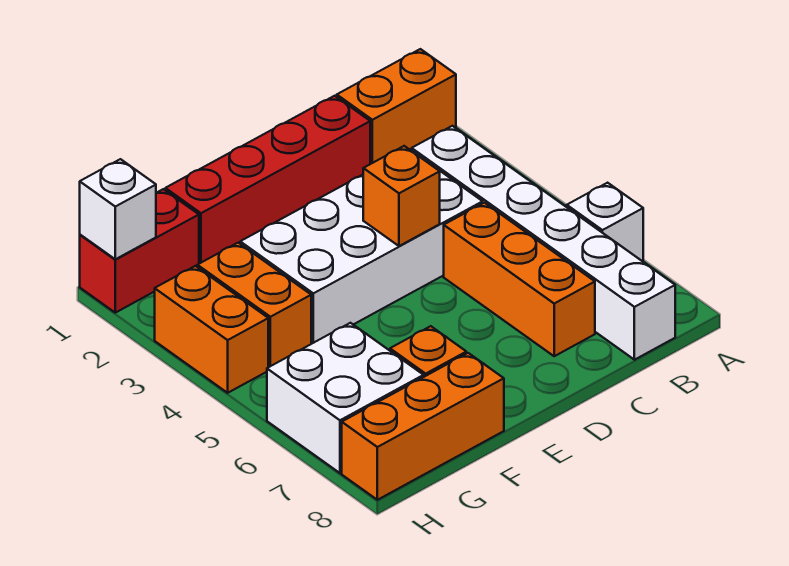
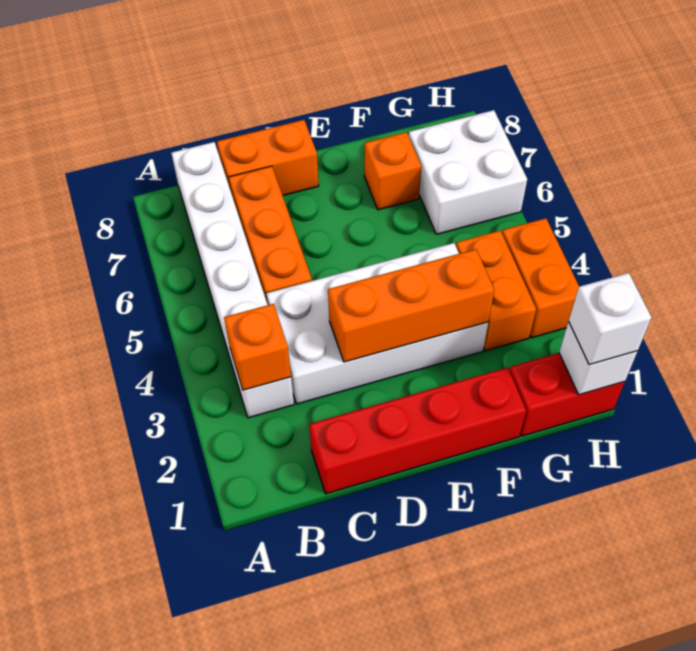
orange brick A1:B1 level 1 -> orange brick C8:D8 level 1
white brick A6 level 1 -> white brick H1 level 3
orange brick D4 level 2 -> orange brick B3 level 2
orange brick F8:H8 level 1 -> orange brick D3:F3 level 2

